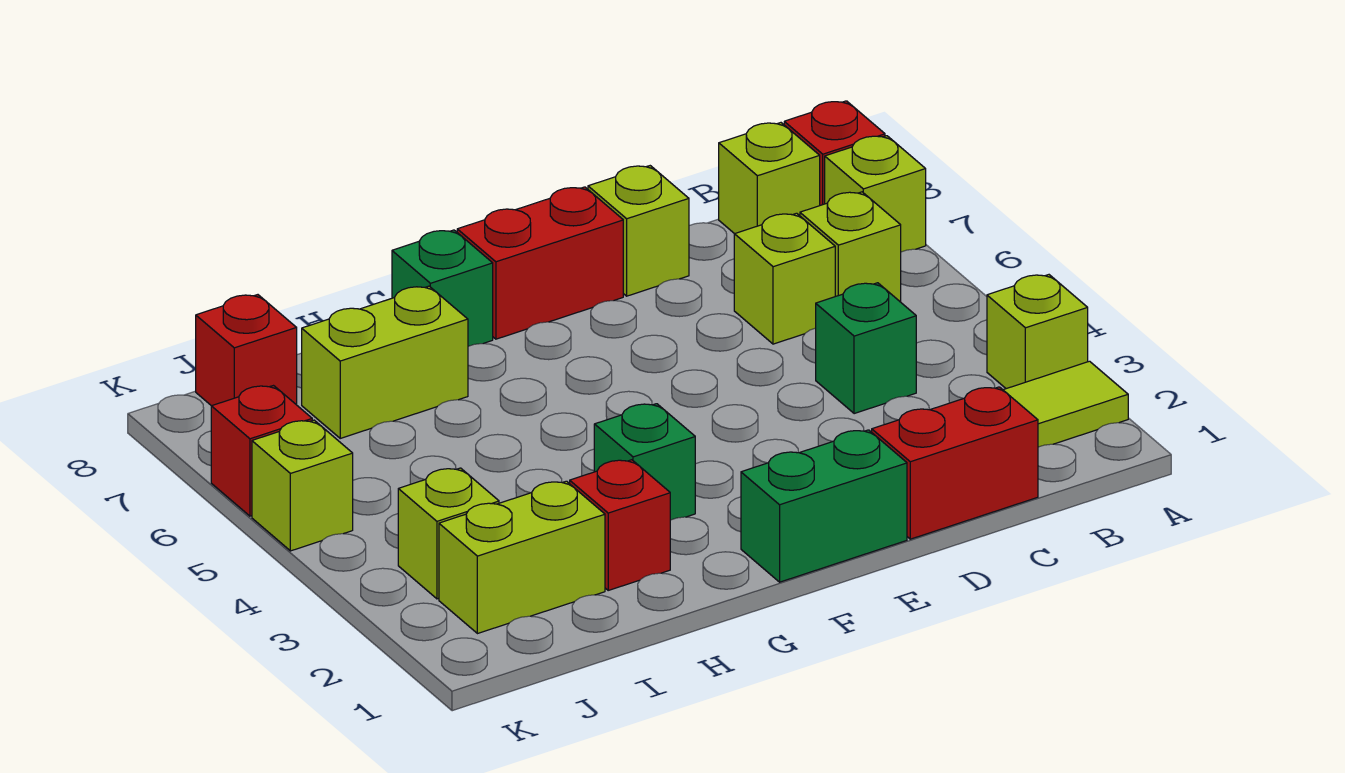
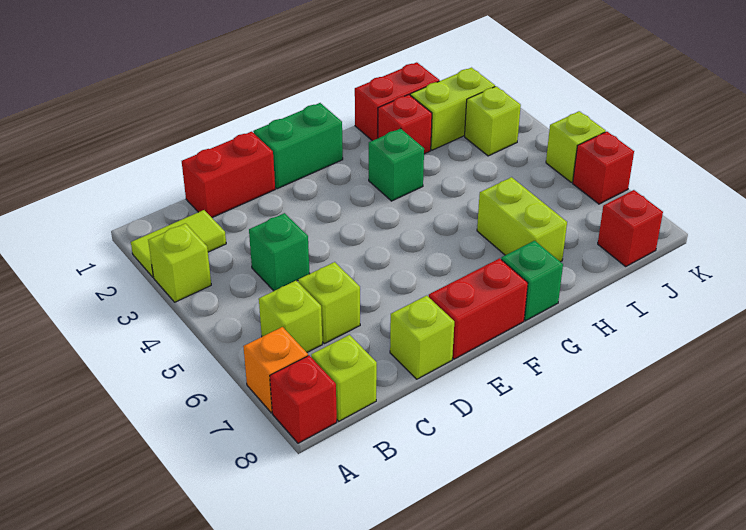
lime brick A7 level 1 -> orange brick A7 level 1
none -> red brick H1:I1 level 1
lime brick H7:I7 level 1 -> lime brick H6:H7 level 1

